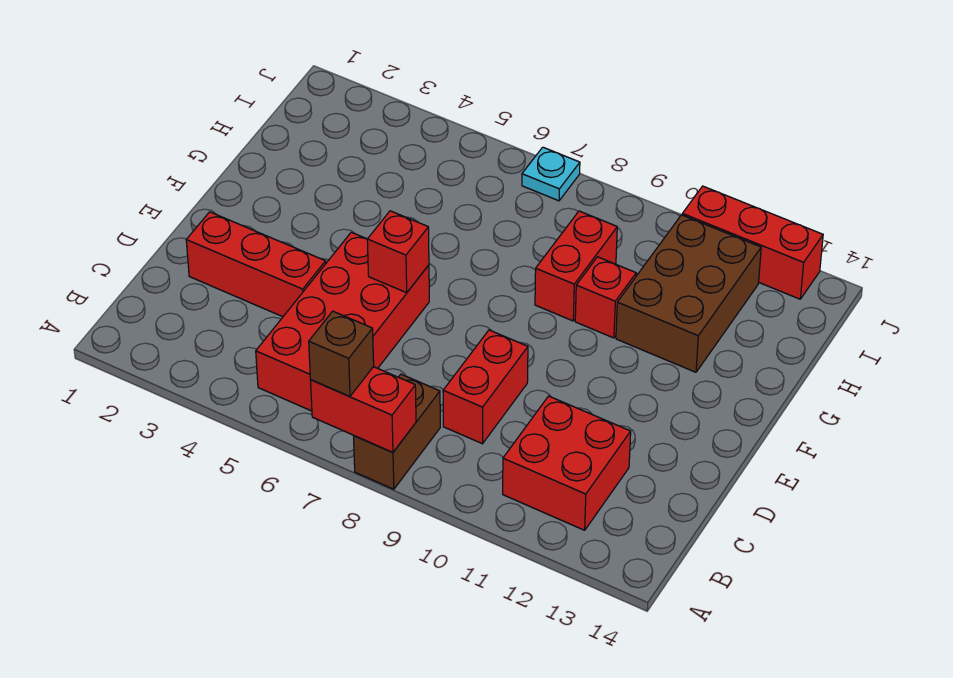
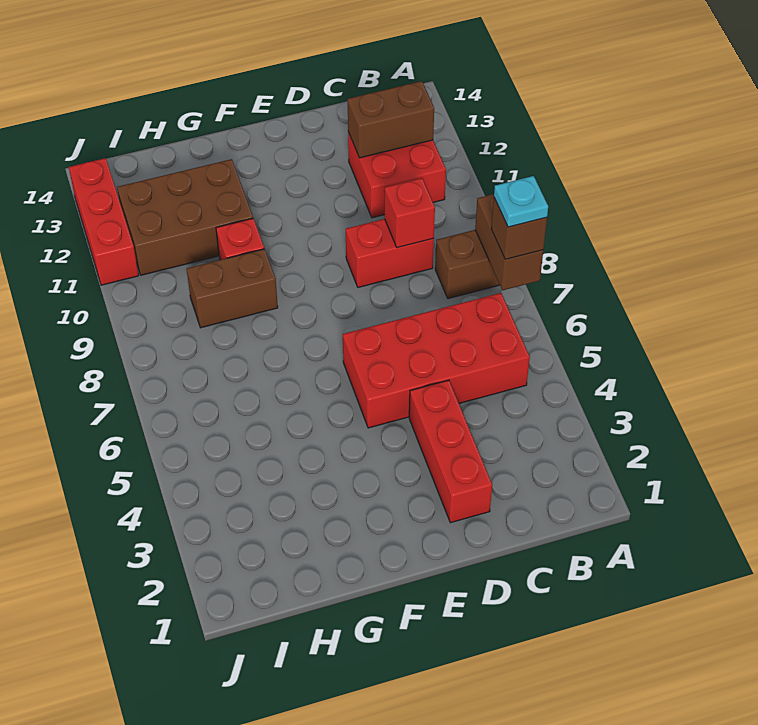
red brick A7:A8 level 2 -> brown brick A7:A8 level 2
none -> brown brick B12:C12 level 2
red brick E6 level 2 -> red brick C9 level 2
red brick G9:H9 level 1 -> brown brick G9:H9 level 1
cyan plate J7 level 1 -> cyan plate A7 level 4

